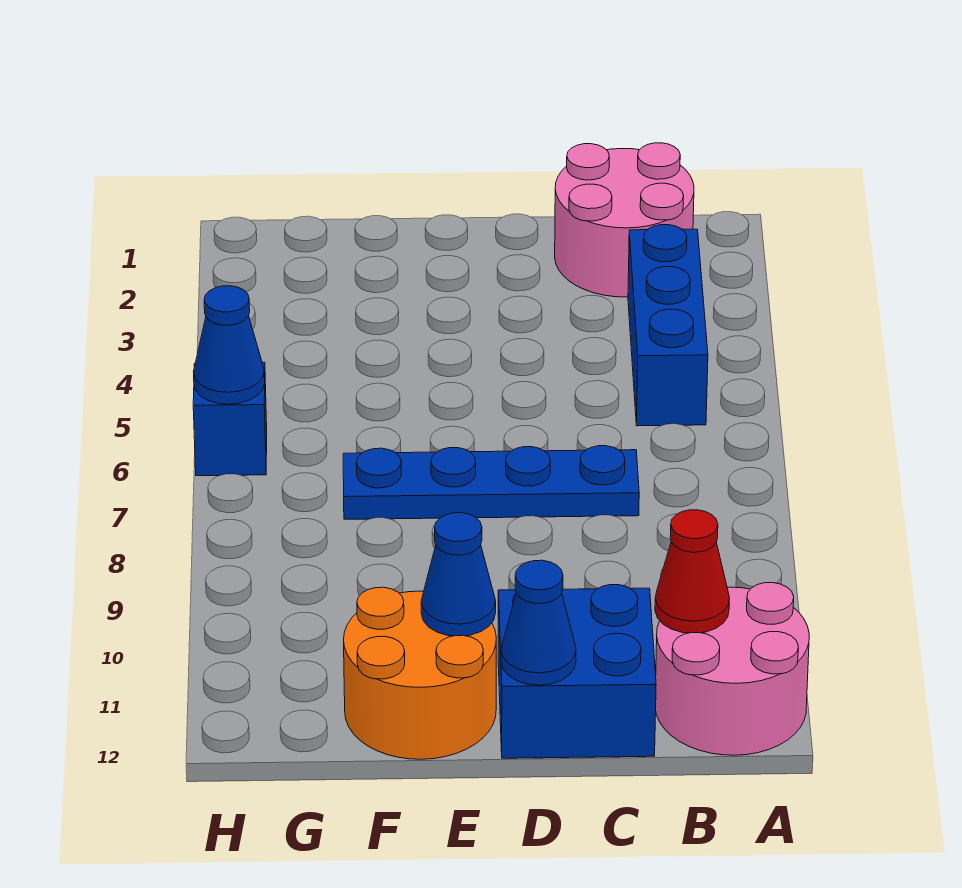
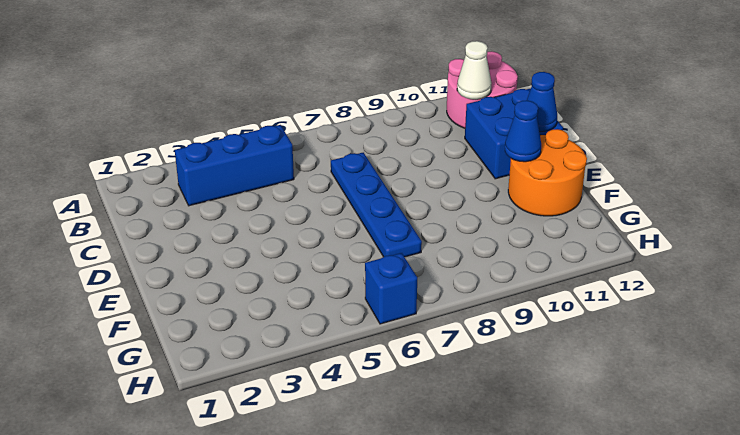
pink round brick B1:C2 level 1 -> none
red cone B11 level 2 -> white cone B11 level 2
blue cone H6 level 2 -> none

